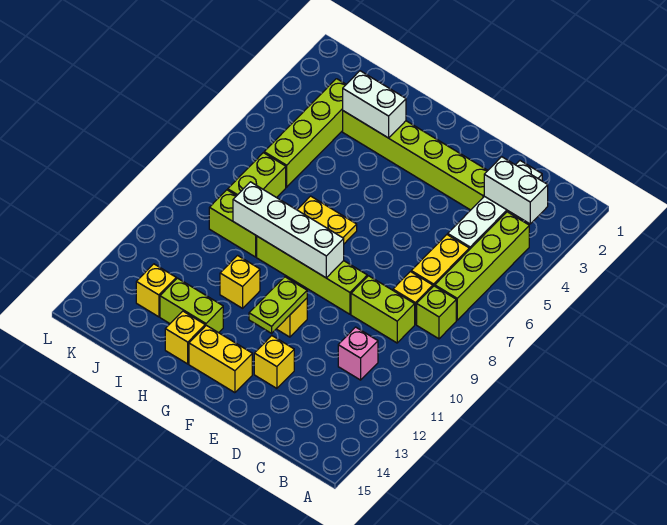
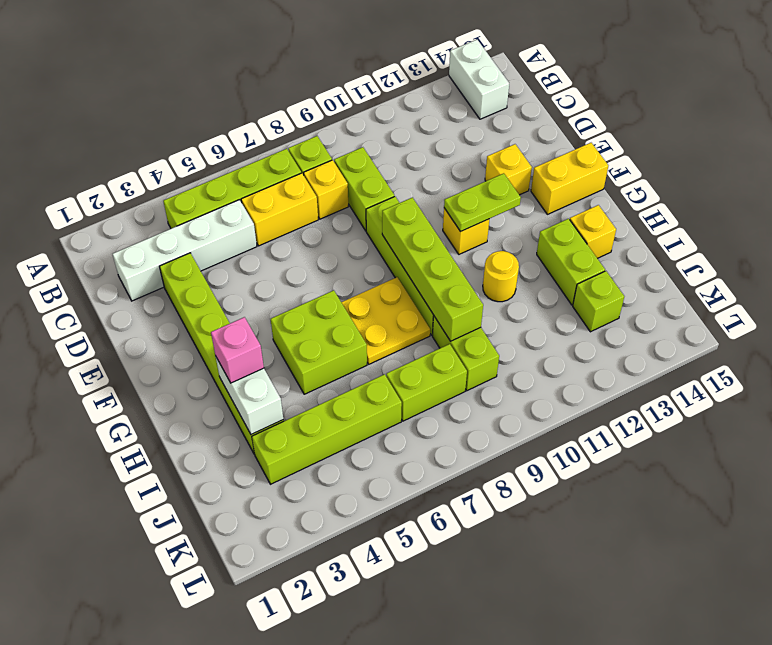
white brick B3:C3 level 2 -> white brick A14:B14 level 1
pink brick C11 level 1 -> pink brick H3 level 3
white brick F9:I9 level 2 -> lime brick F9:I9 level 2
yellow brick F14:G14 level 1 -> yellow brick F14:F15 level 1
none -> lime brick G5:H6 level 1
yellow brick H11 level 1 -> yellow round brick H11 level 1
yellow brick J13 level 1 -> lime brick J13 level 1

